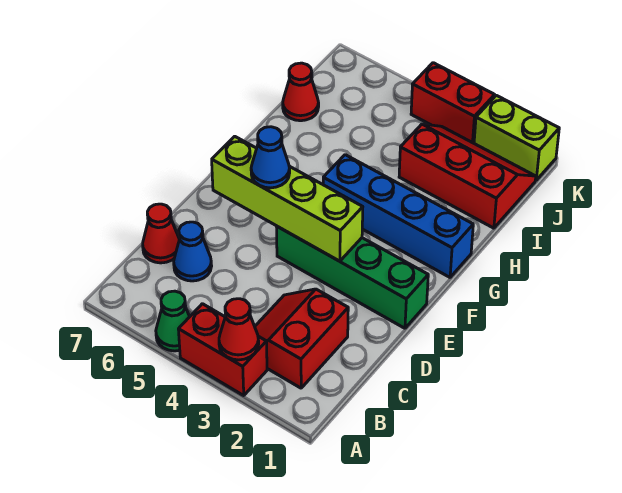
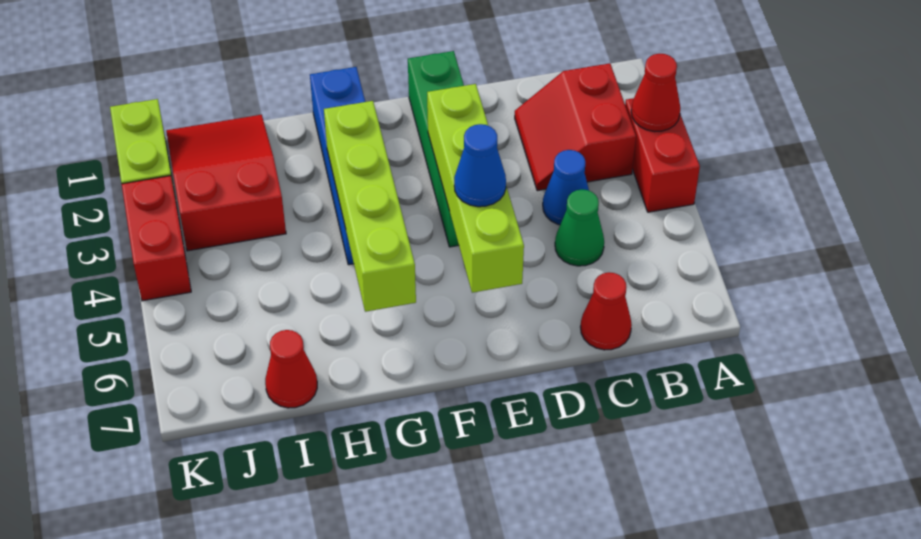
green cone A5 level 1 -> green cone C5 level 1
red slope B2:C3 level 1 top 2 -> red slope B2:C3 level 1 top B
blue cone C6 level 1 -> blue cone C4 level 1
none -> lime brick G3:G6 level 2
red slope I1:J3 level 1 top I -> red slope I1:J3 level 1 top 3

